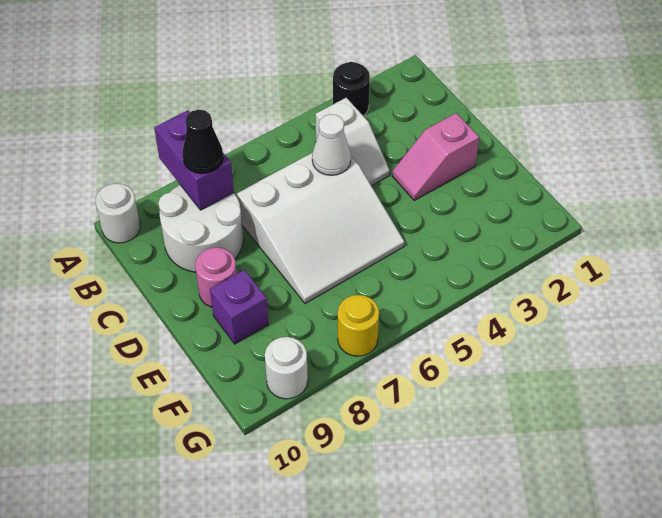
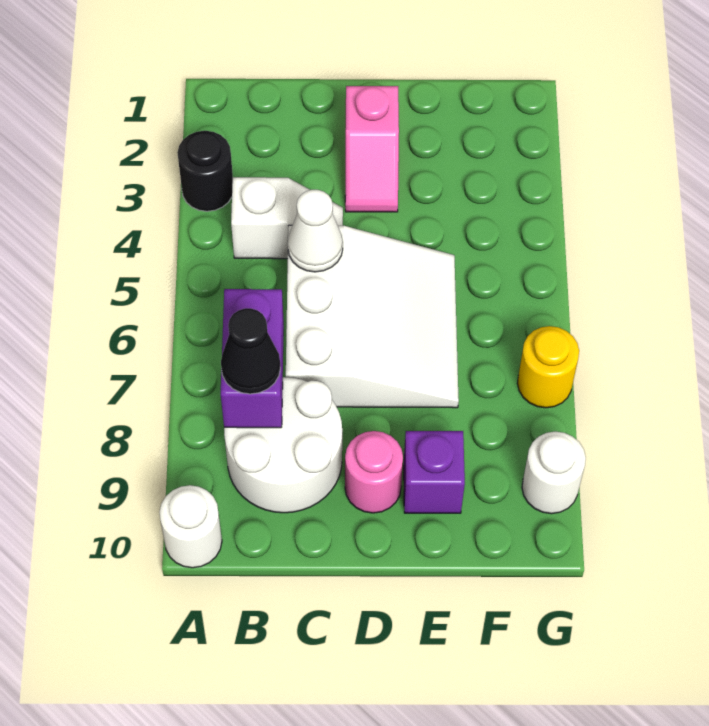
purple brick A8:B8 level 2 -> purple brick B7:B8 level 2

